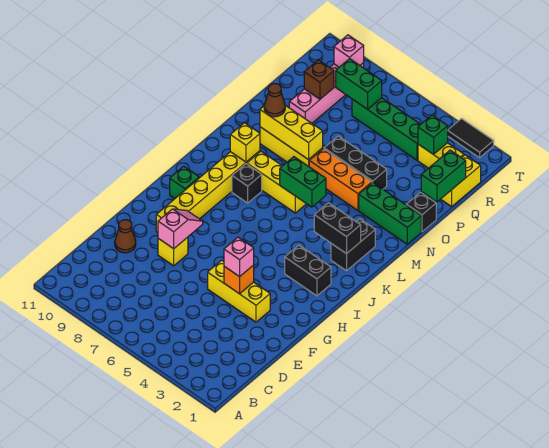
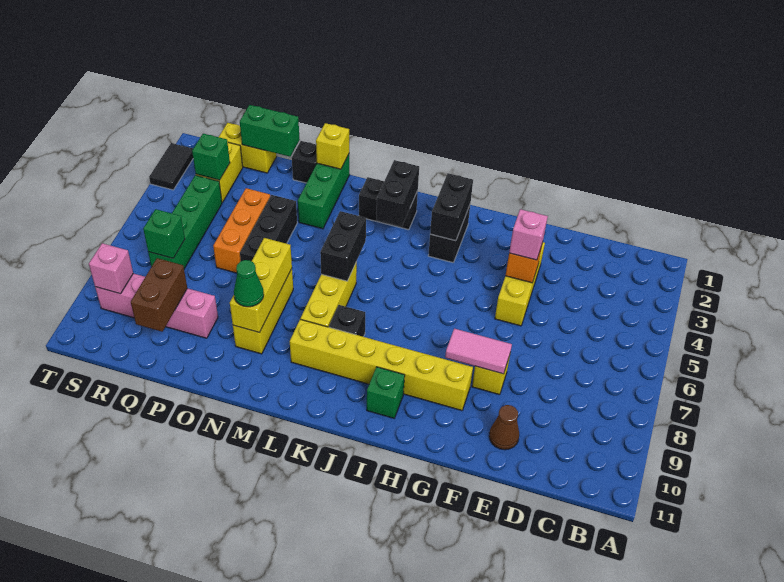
pink slope F8:G8 level 2 top F -> pink tile F8:G8 level 2
none -> black brick I2:I3 level 2
green brick L5:L6 level 2 -> black brick L5:L6 level 2
yellow brick L9 level 2 -> yellow brick N1 level 2
orange brick N4:N6 level 1 -> orange brick P4:P6 level 1
brown cone N9 level 3 -> green cone N9 level 3
brown brick Q9 level 2 -> brown brick Q9:Q10 level 2
green brick R7:R8 level 2 -> green brick R7 level 2

